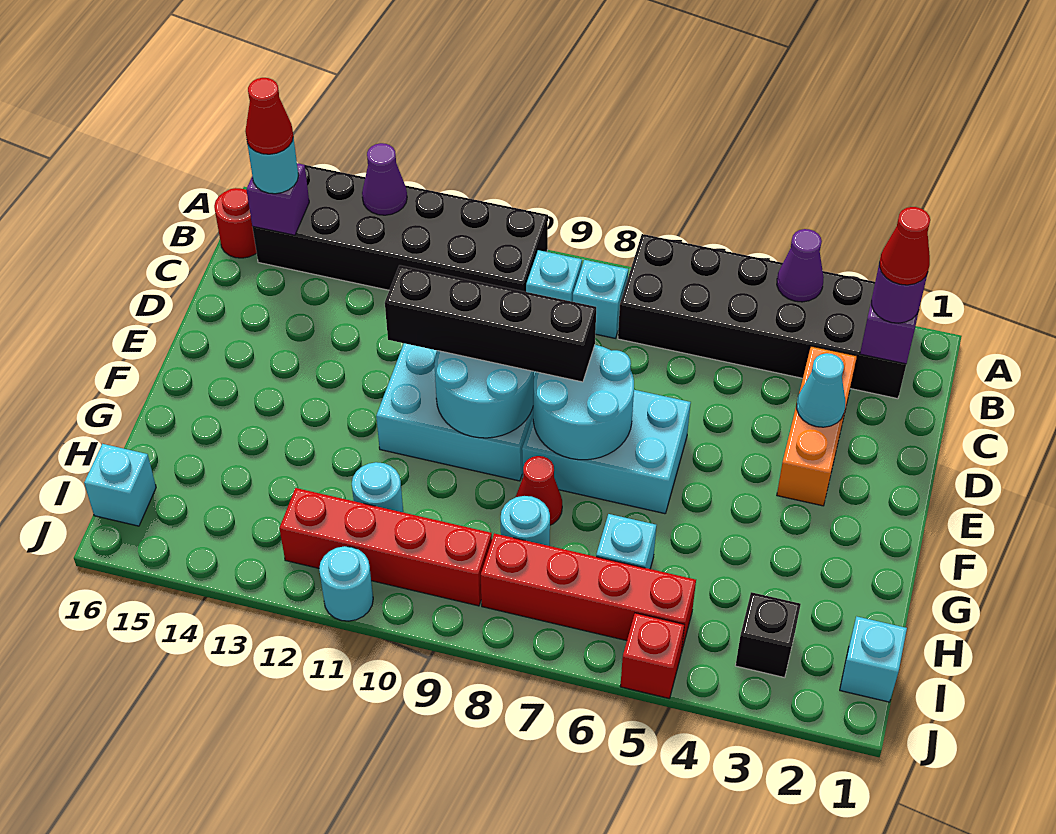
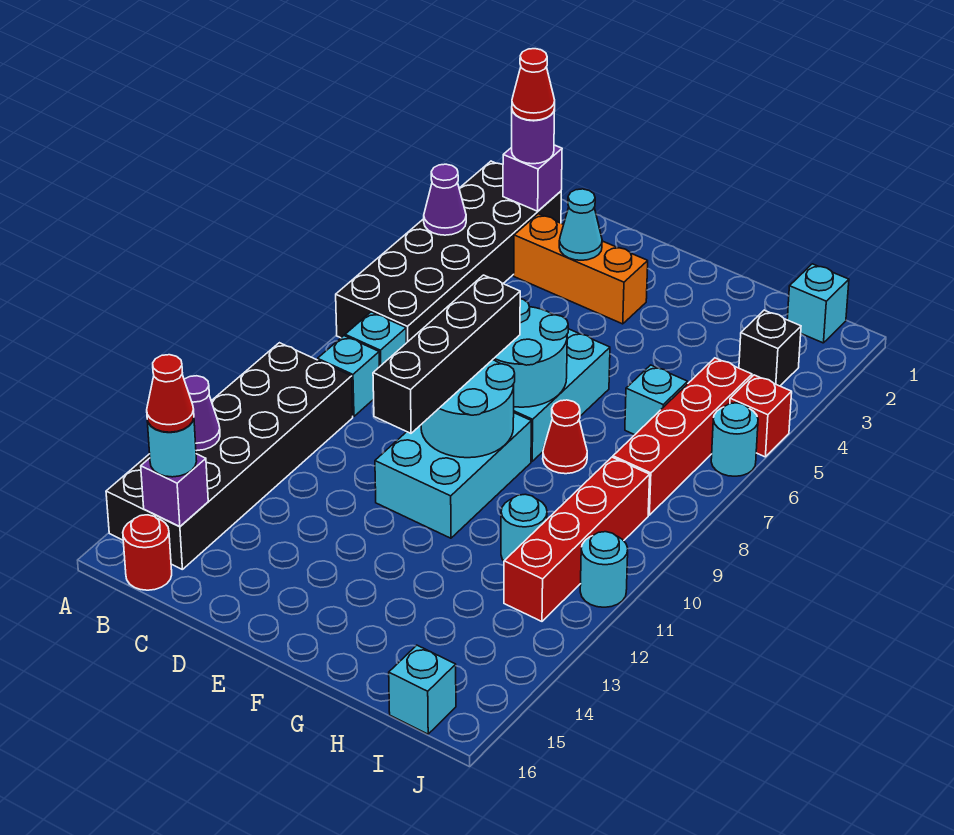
cyan round brick H8 level 1 -> cyan round brick J6 level 1

